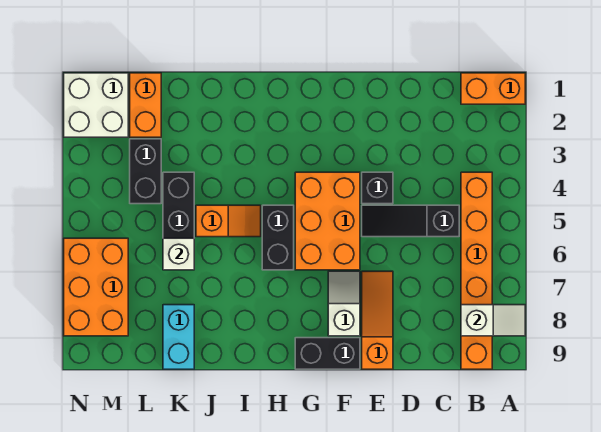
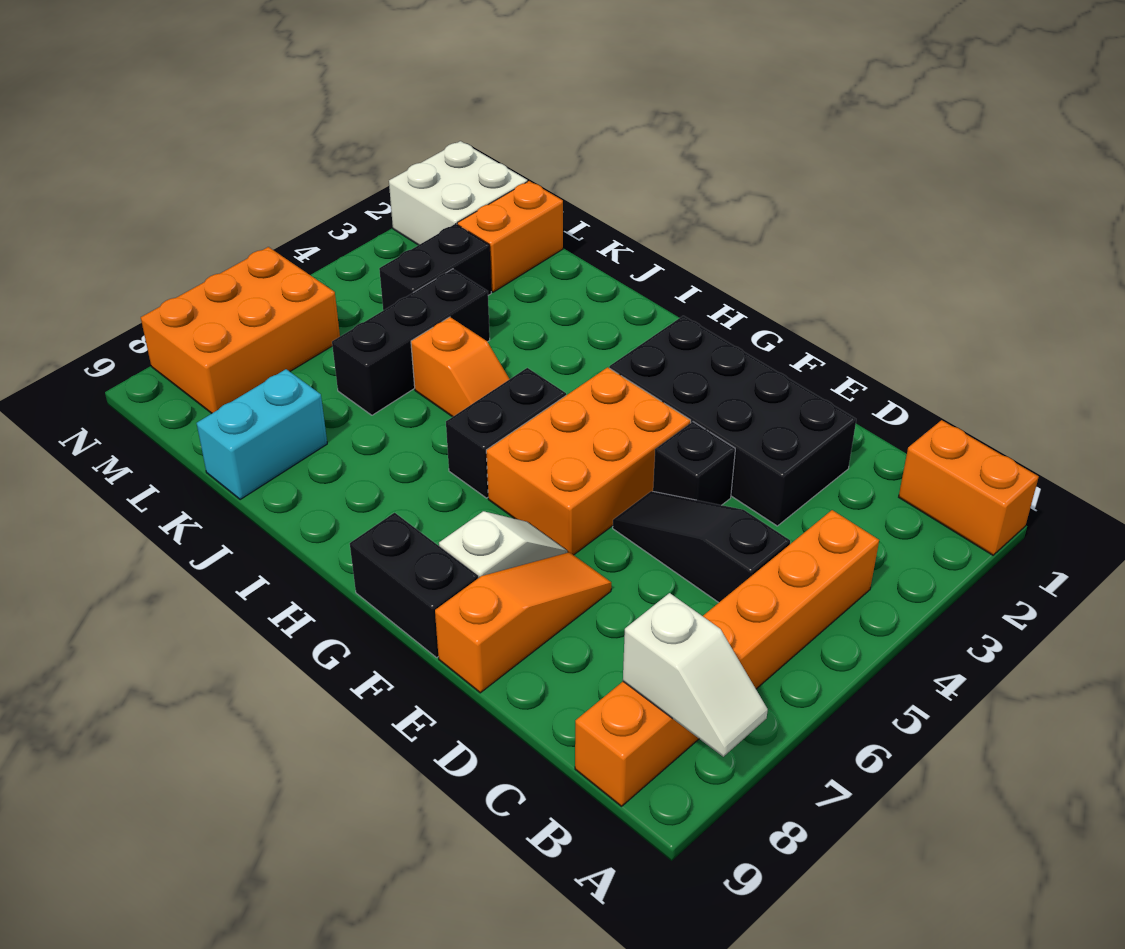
none -> black brick D2:G3 level 1
white brick K6 level 2 -> none

